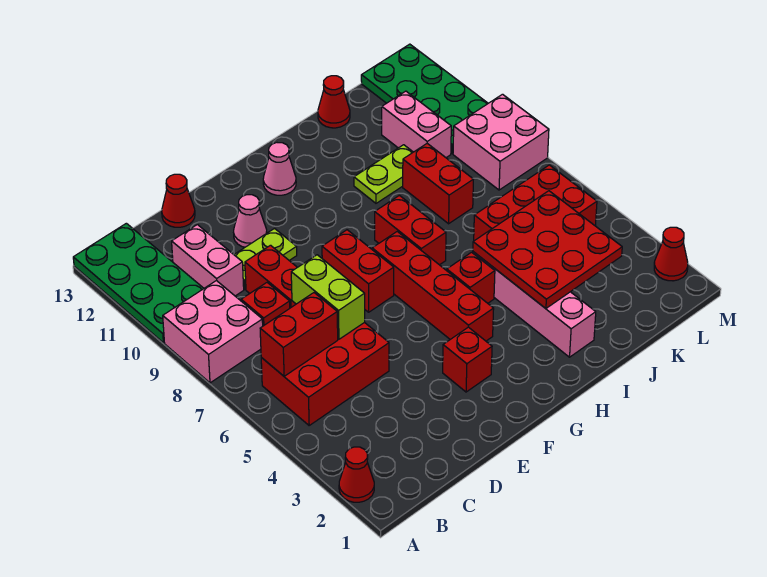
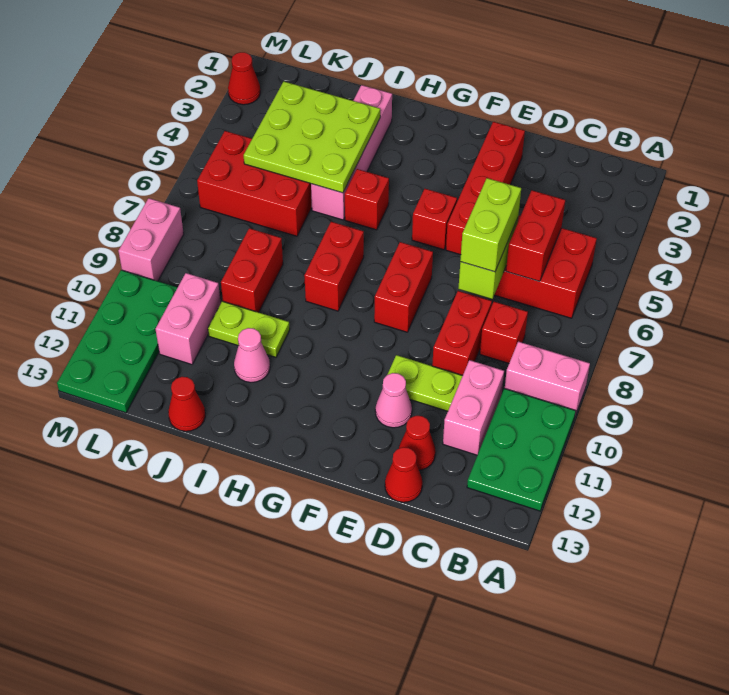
red cone A2 level 1 -> red cone D12 level 1
pink brick A8:B9 level 1 -> pink brick A9:B9 level 1
green plate A10:B13 level 1 -> green plate A10:B12 level 1
red brick B6:C6 level 2 -> red brick C5:C6 level 2
none -> lime brick D6:D7 level 3
red brick F3 level 1 -> red brick F5 level 1
red brick G4:G7 level 1 -> red brick E2:E5 level 1
pink cone G12 level 1 -> pink cone I11 level 1
red plate I3:K5 level 2 -> lime plate I3:K5 level 2
pink brick L8:M9 level 1 -> pink brick M8:M9 level 1

